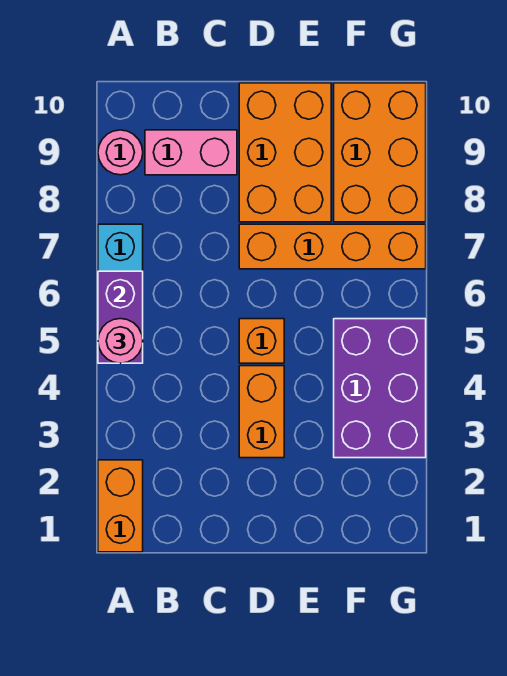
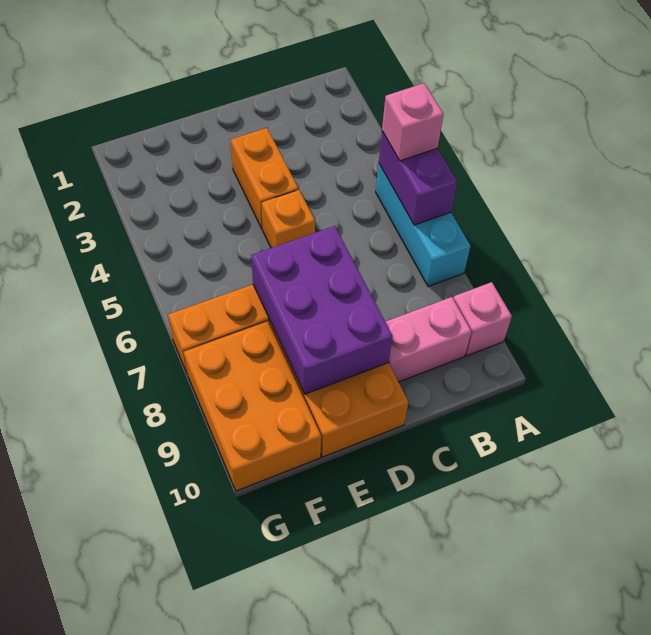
orange brick A1:A2 level 1 -> none
pink round brick A5 level 3 -> pink brick A5 level 3
pink round brick A9 level 1 -> pink brick A9 level 1
purple brick F3:G5 level 1 -> purple brick D7:E9 level 2

